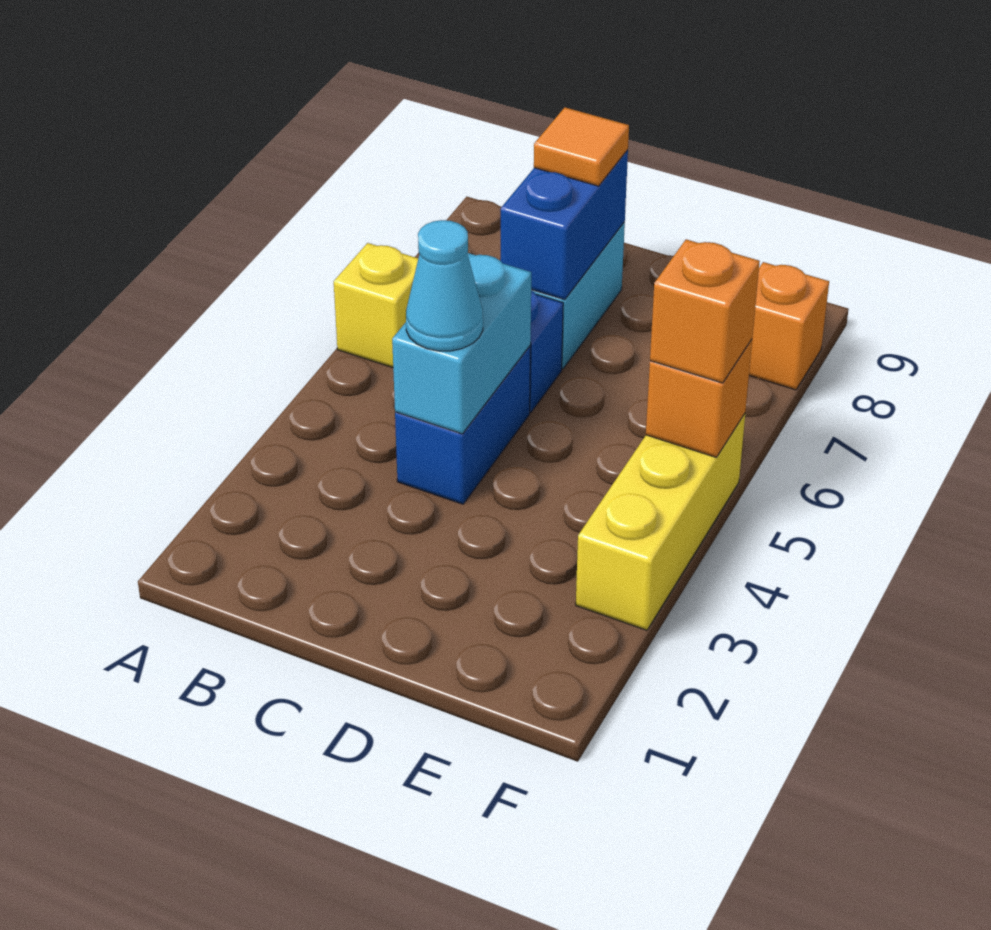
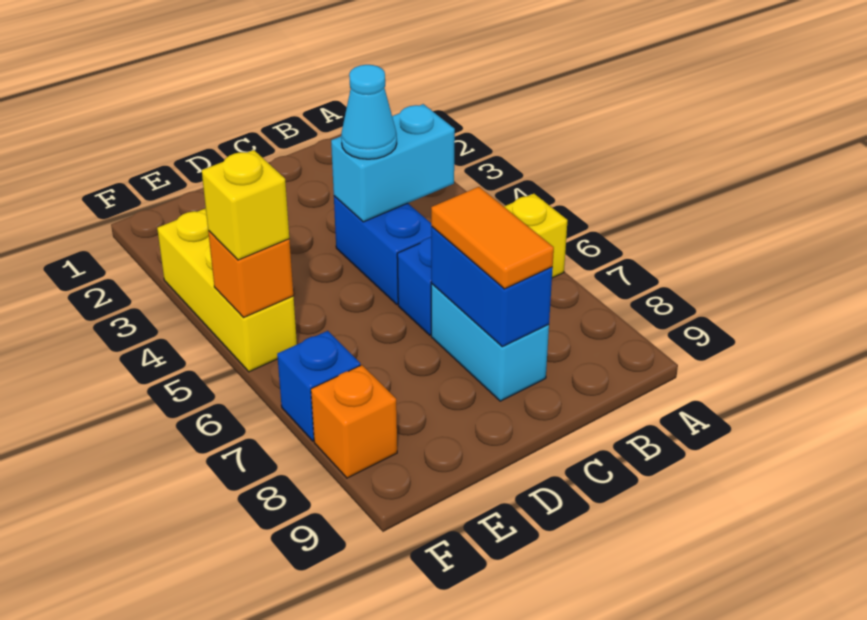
cyan brick C4:C5 level 2 -> cyan brick B4:C4 level 2
orange tile C8 level 3 -> orange tile C7:C8 level 3
orange brick F5 level 3 -> yellow brick F5 level 3
none -> blue brick F7 level 1

